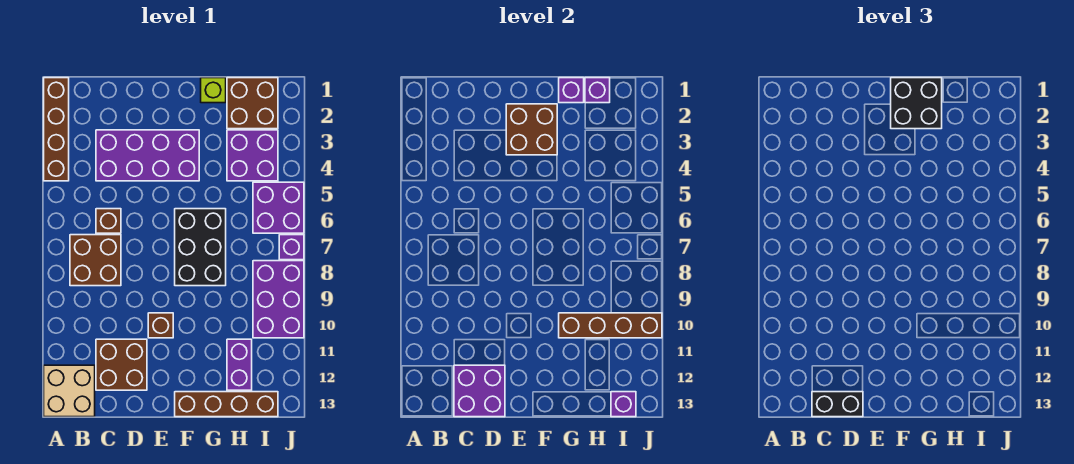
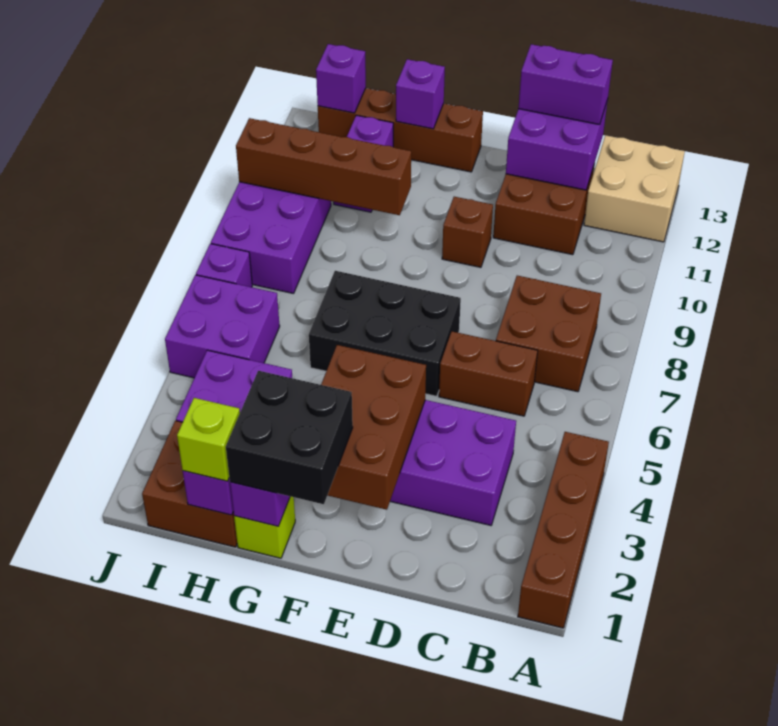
brown brick C6 level 1 -> brown brick C6:D6 level 1
black brick C13:D13 level 3 -> purple brick C13:D13 level 3
brown brick E2:F3 level 2 -> brown brick E2:F4 level 2
black brick F6:G8 level 1 -> black brick E6:G7 level 1
none -> purple brick G13 level 2
none -> lime brick H1 level 3

